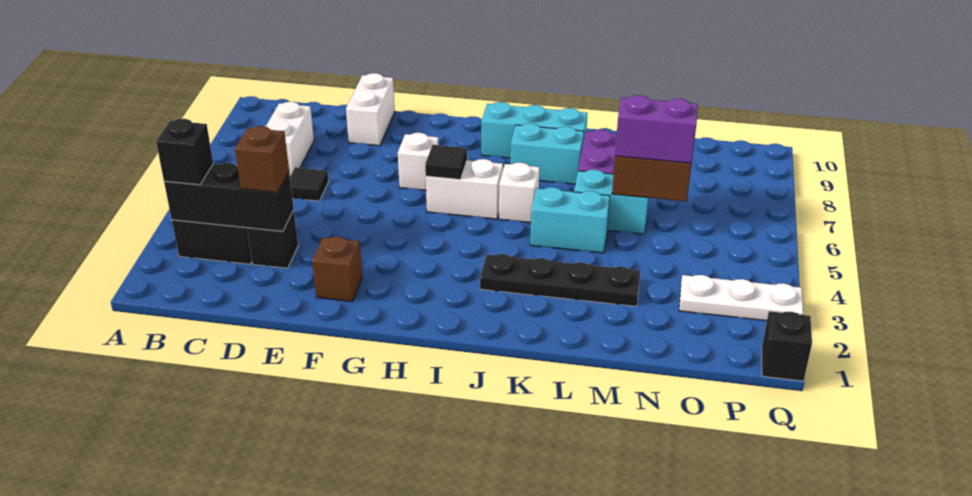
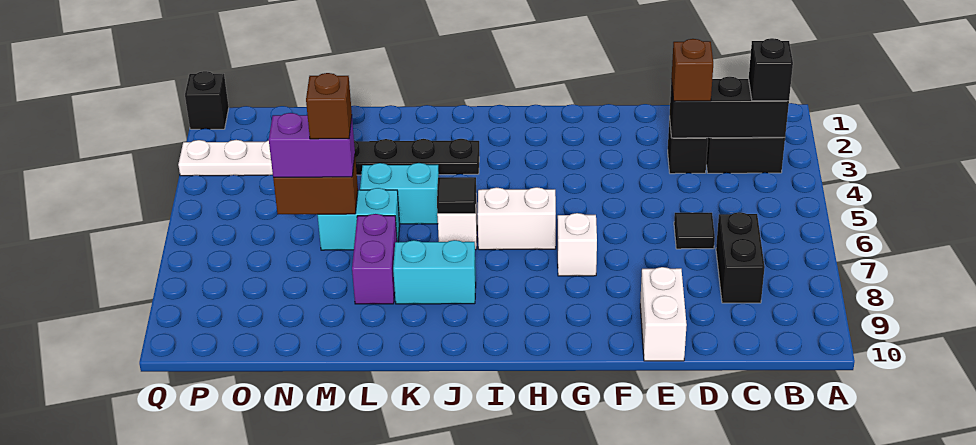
white brick C7:C8 level 1 -> black brick C7:C8 level 1
brown brick F2 level 1 -> brown brick M6 level 4
black tile H6 level 2 -> black tile J6 level 2
cyan brick I9:K9 level 1 -> none

